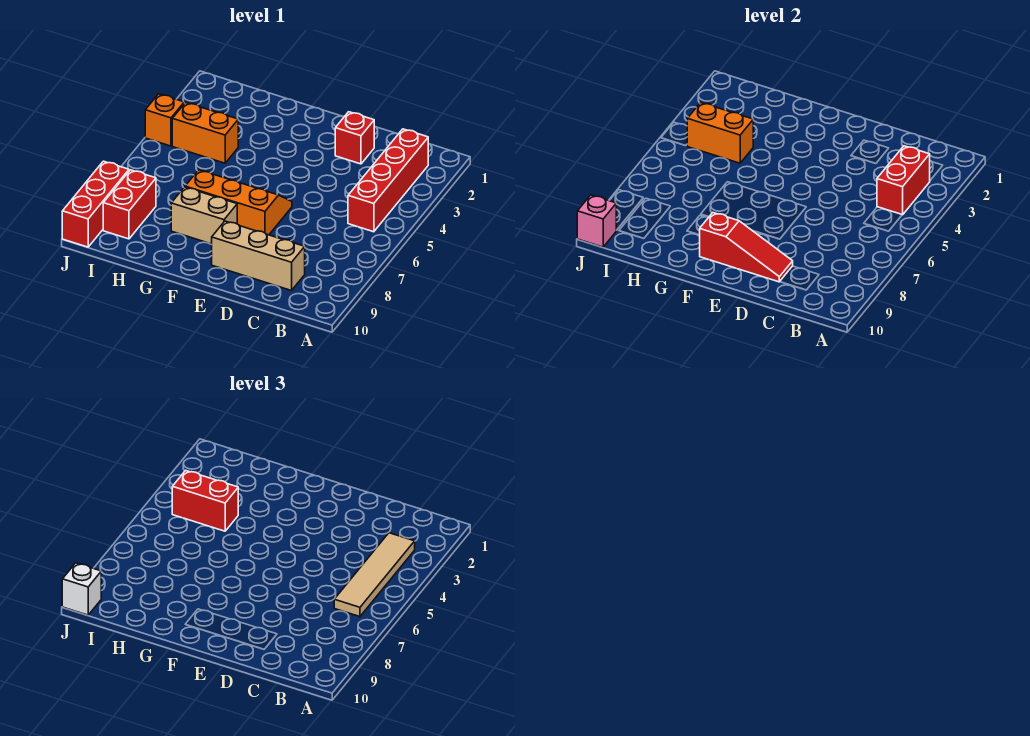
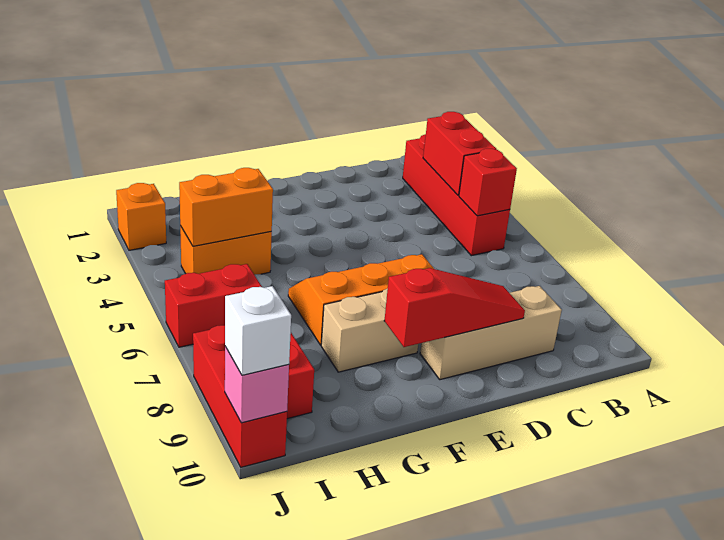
tan tile B3:B6 level 3 -> none
red brick D2 level 1 -> red brick B5 level 2
red brick H4:I4 level 3 -> red brick I6:J6 level 1
orange brick J4 level 1 -> orange brick J2 level 1

